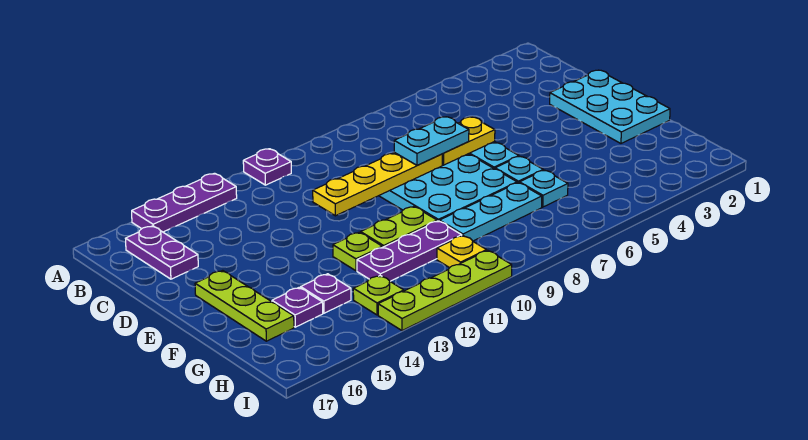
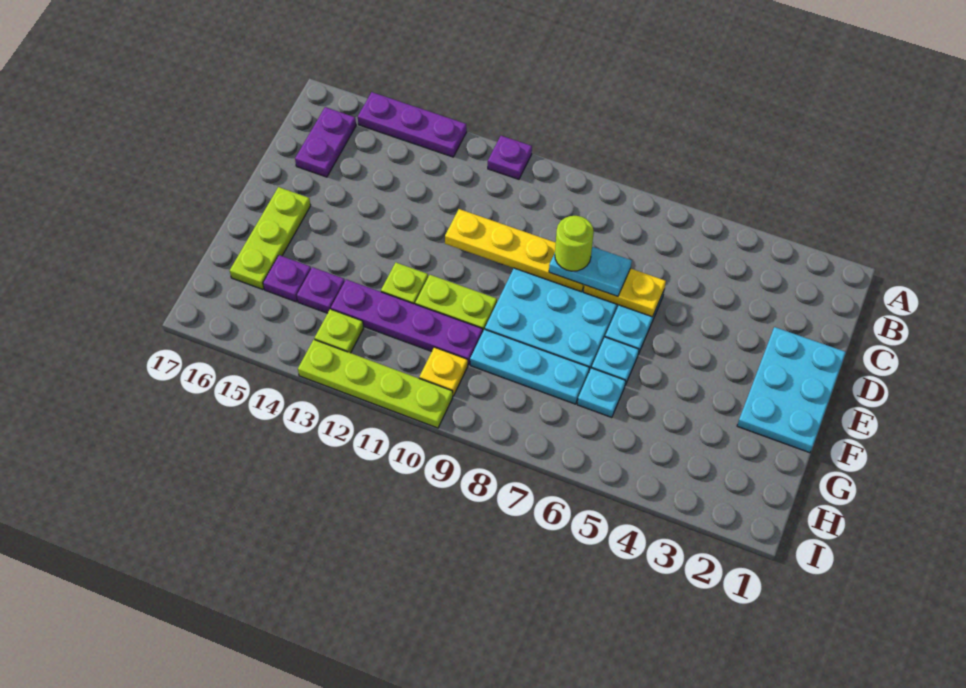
none -> lime round brick D8 level 4
purple plate G10:G12 level 1 -> purple plate G10:G13 level 1

